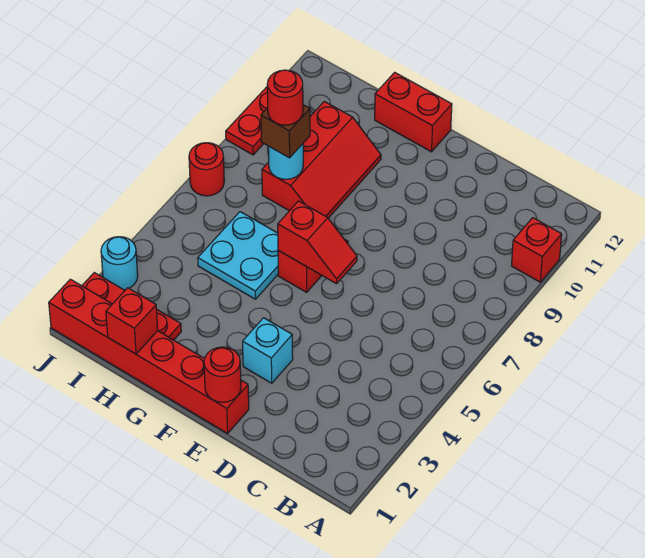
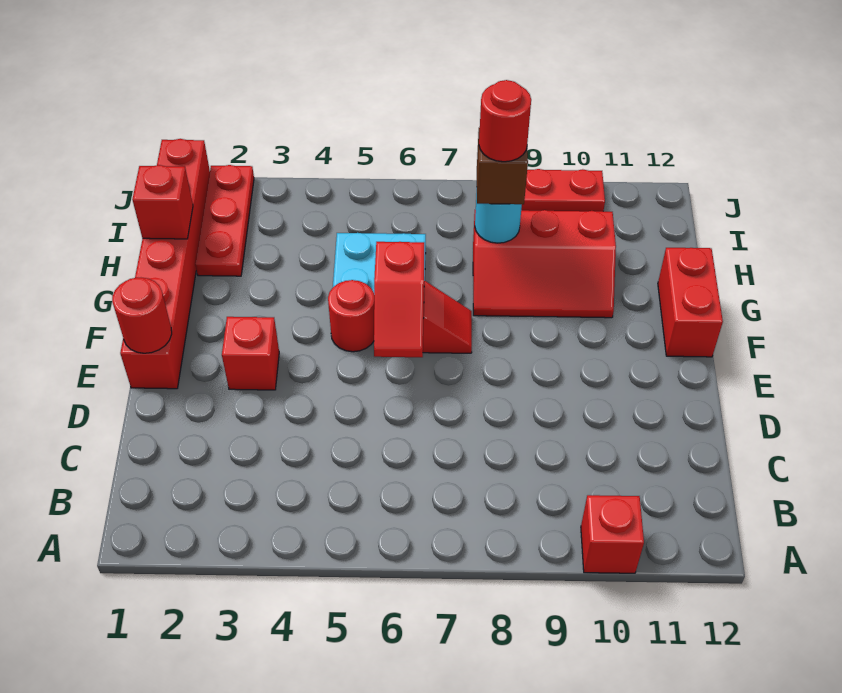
cyan brick E3 level 1 -> red brick E3 level 1
cyan round brick J3 level 1 -> none
red round brick J7 level 1 -> red round brick F5 level 1

